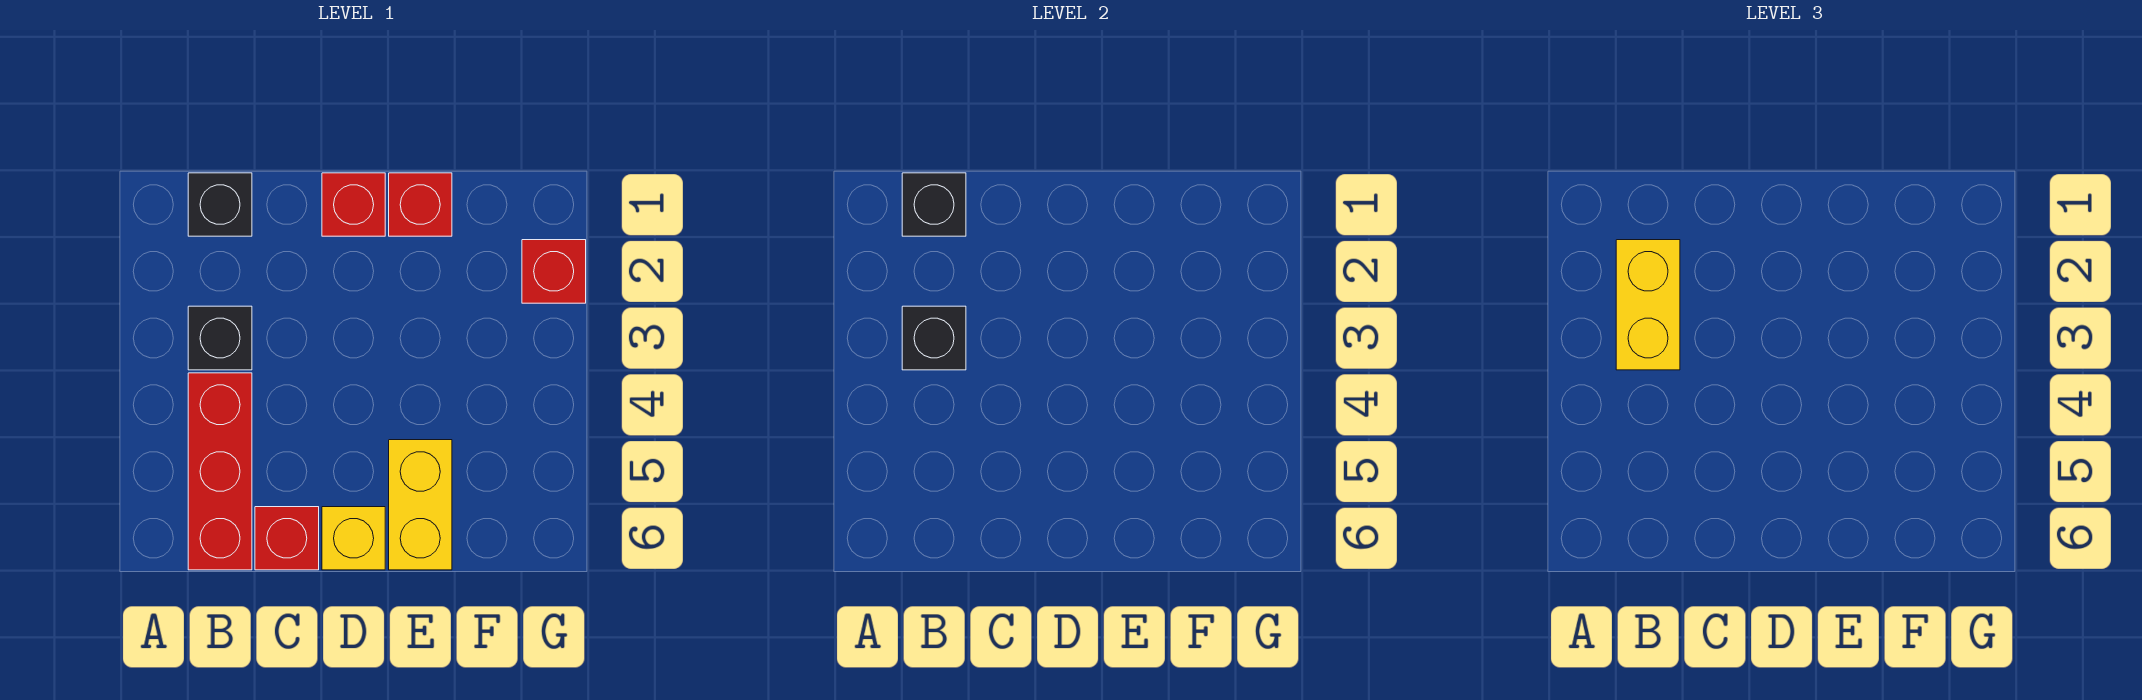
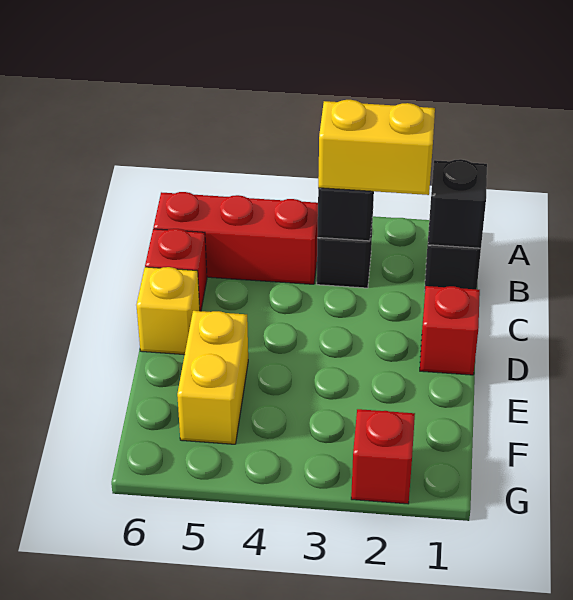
red brick E1 level 1 -> none
yellow brick E5:E6 level 1 -> yellow brick E5:F5 level 1

